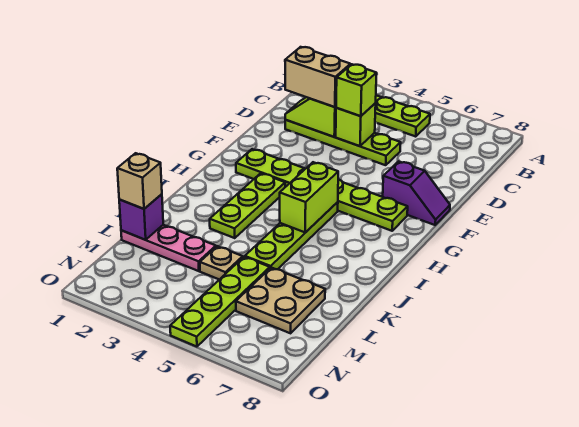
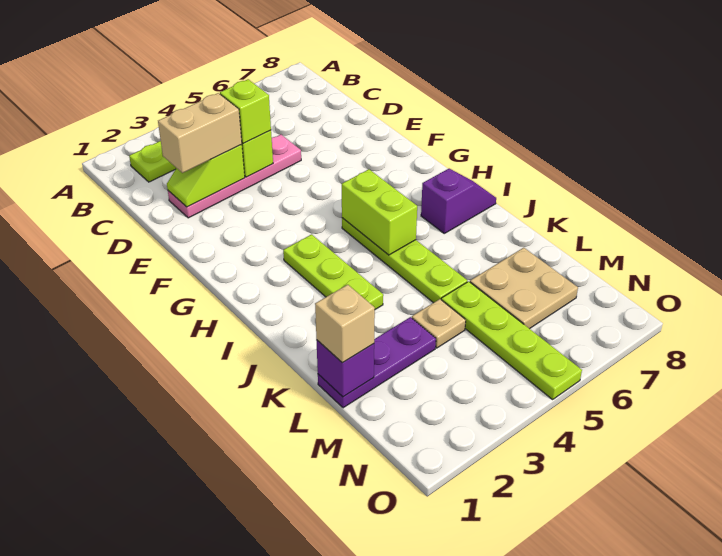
lime plate D2:D5 level 1 -> pink plate D2:D5 level 1
purple slope F7:F8 level 1 top 7 -> purple slope I7:I8 level 1 top 7
lime plate G2:G7 level 1 -> none
pink plate L1:L3 level 1 -> purple plate L1:L3 level 1

